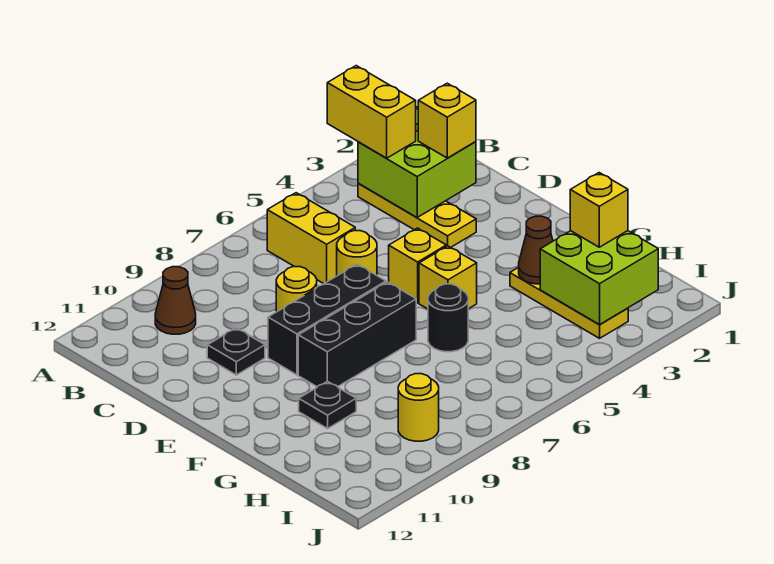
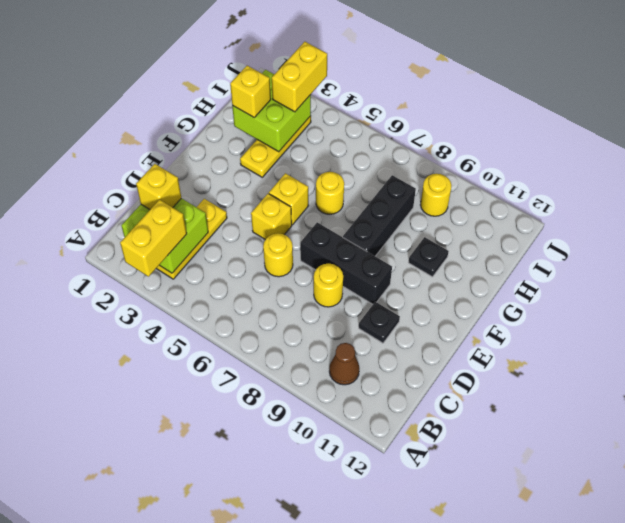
yellow brick B6:C6 level 1 -> yellow brick I3:J3 level 3
black brick F7:F9 level 1 -> black brick F8:H8 level 1
brown cone G3 level 2 -> none
black round brick G6 level 1 -> yellow round brick G6 level 1

